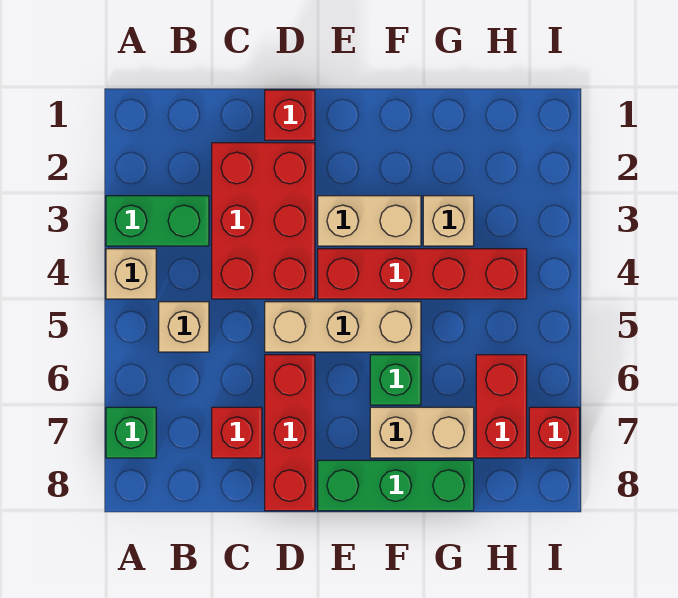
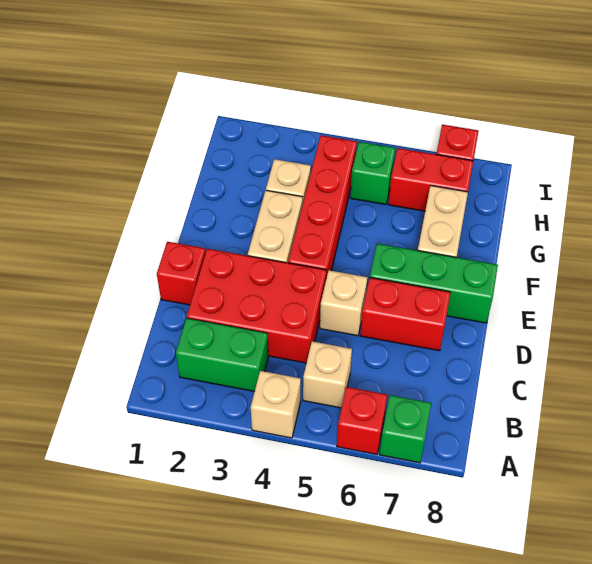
green brick A3:B3 level 1 -> green brick B2:B3 level 1
red brick C7 level 1 -> red brick A6 level 1
tan brick D5:F5 level 1 -> tan brick D5 level 1
red brick D6:D8 level 1 -> red brick D6:D7 level 1
green brick E8:G8 level 1 -> green brick E6:E8 level 1
green brick F6 level 1 -> green brick H5 level 1

